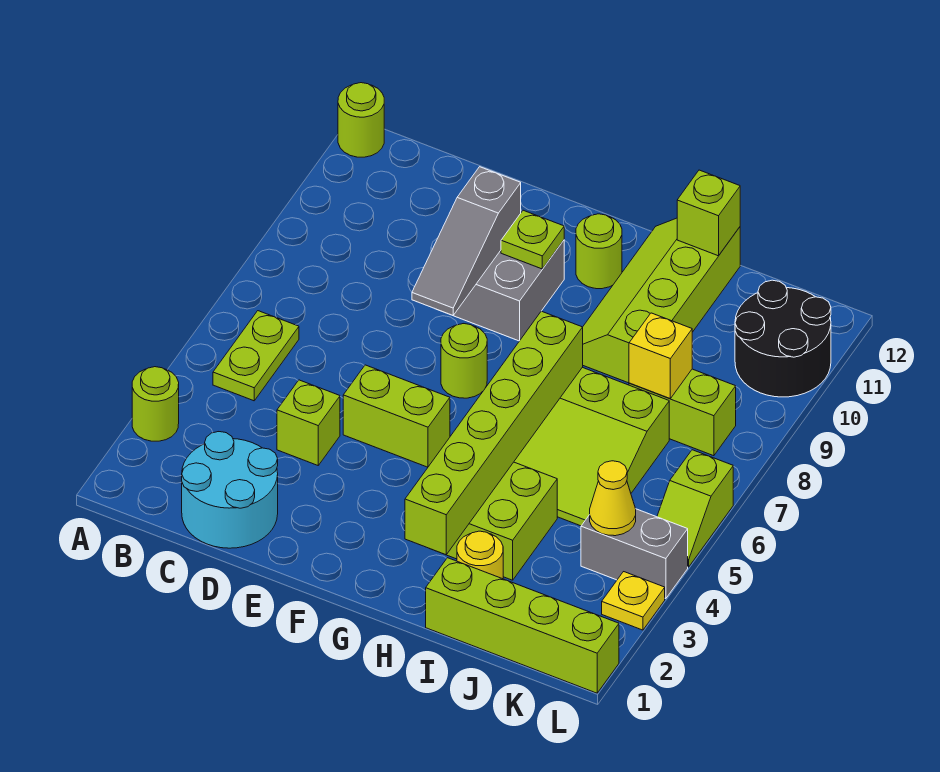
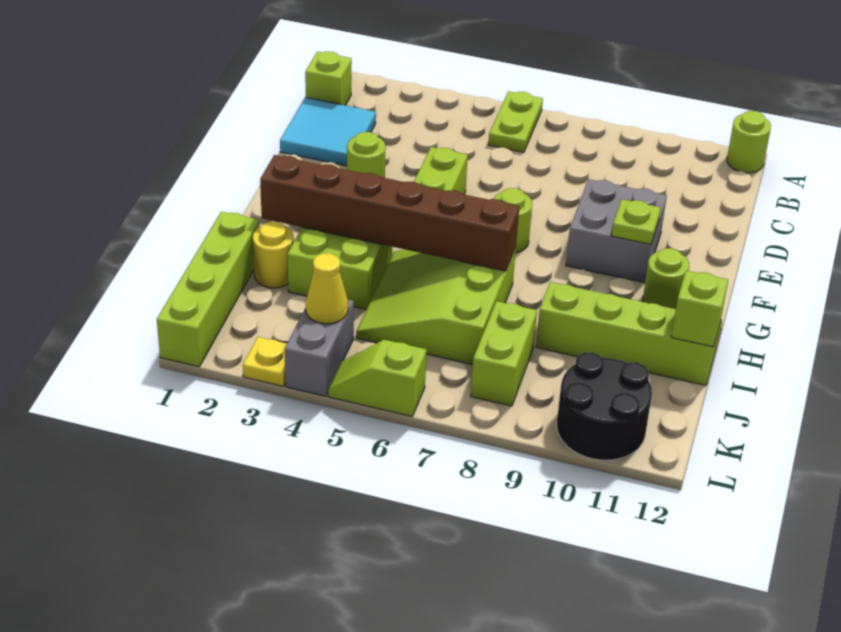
lime round brick A3 level 1 -> lime round brick E3 level 1
lime plate B5:B6 level 1 -> lime plate A6:B6 level 1
cyan round brick C1:D2 level 1 -> cyan tile C1:D2 level 1
lime brick D4 level 1 -> lime brick B1 level 1
grey slope E8:E10 level 2 top 10 -> none
lime brick H2:H7 level 2 -> brown brick H2:H7 level 2
yellow brick J8 level 2 -> none

